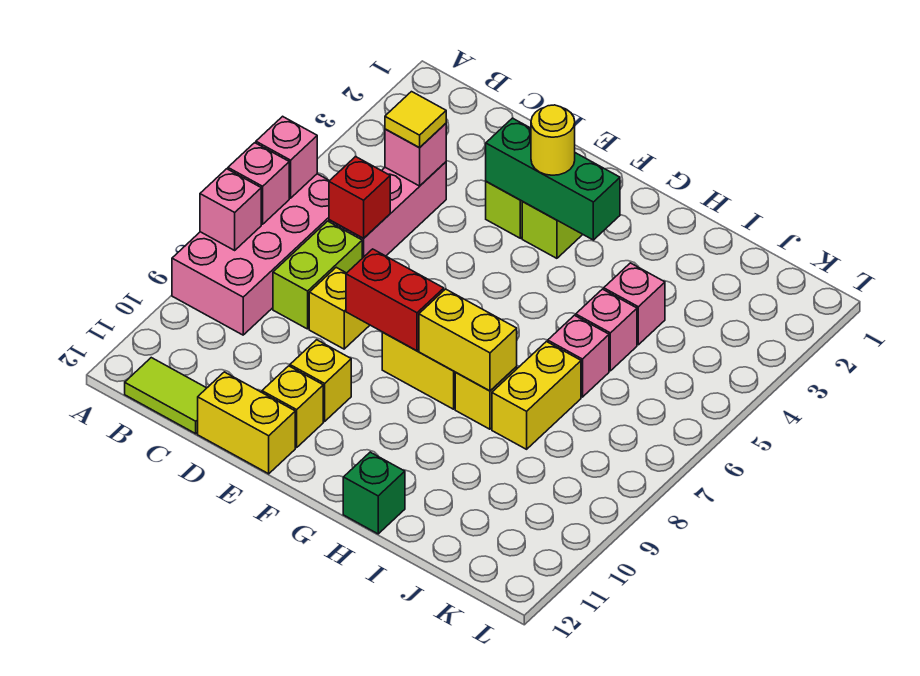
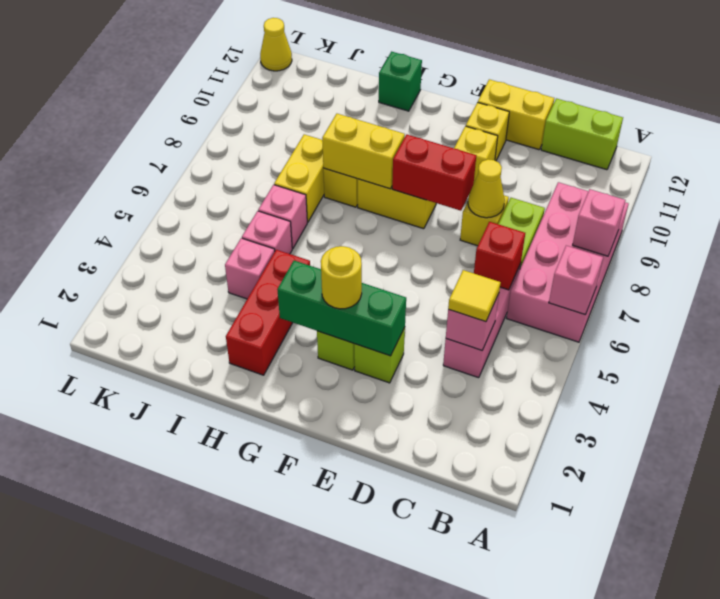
pink brick A7 level 2 -> none
lime tile B12:C12 level 1 -> lime brick B12:C12 level 1
none -> yellow cone D8 level 2
none -> red brick H2:H4 level 1
none -> yellow cone L12 level 1

